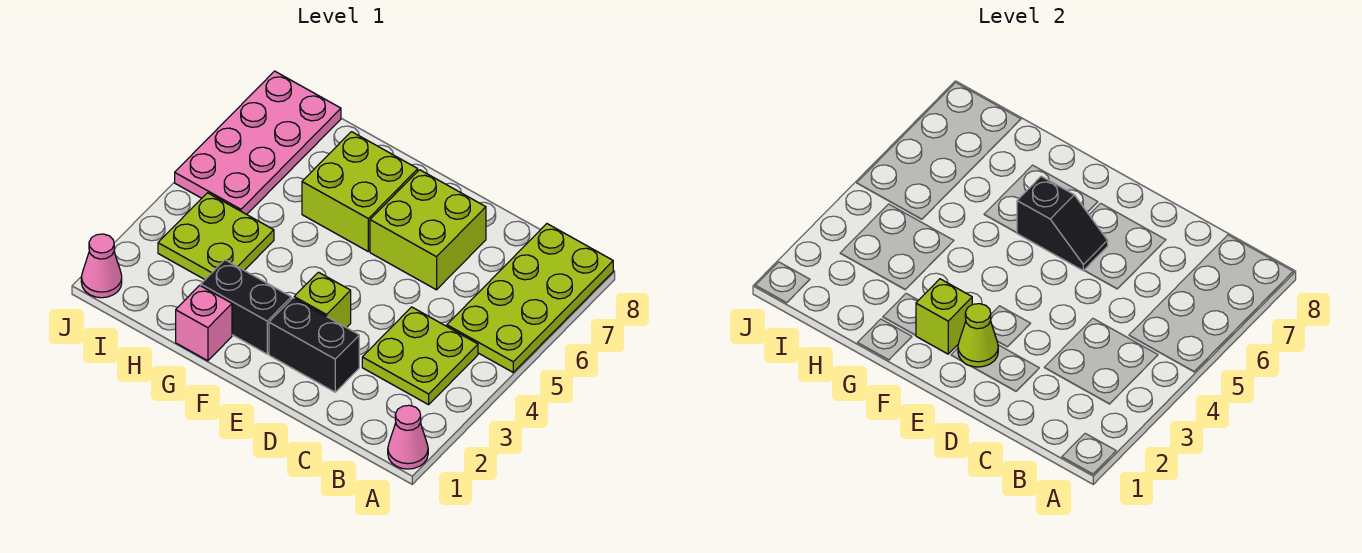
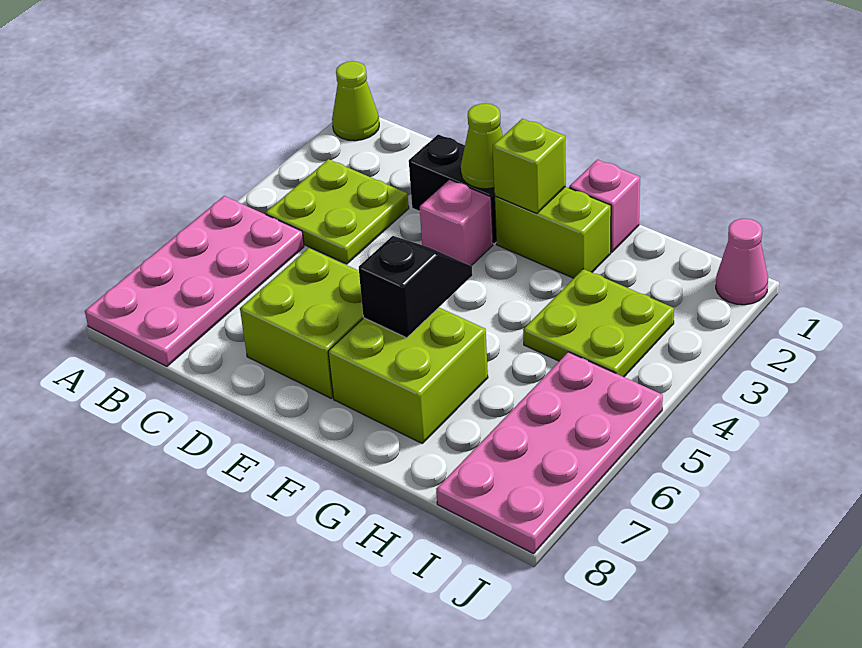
pink cone A1 level 1 -> lime cone A1 level 1
lime plate A5:B8 level 1 -> pink plate A5:B8 level 1
lime brick E3 level 1 -> pink brick E3 level 1
black slope E6:F6 level 2 top F -> black slope F5:F6 level 2 top 6
black brick F2:G2 level 1 -> lime brick F2:G2 level 1

